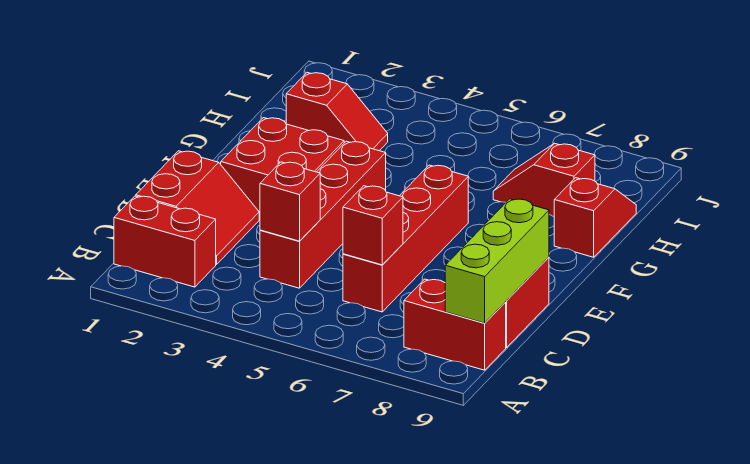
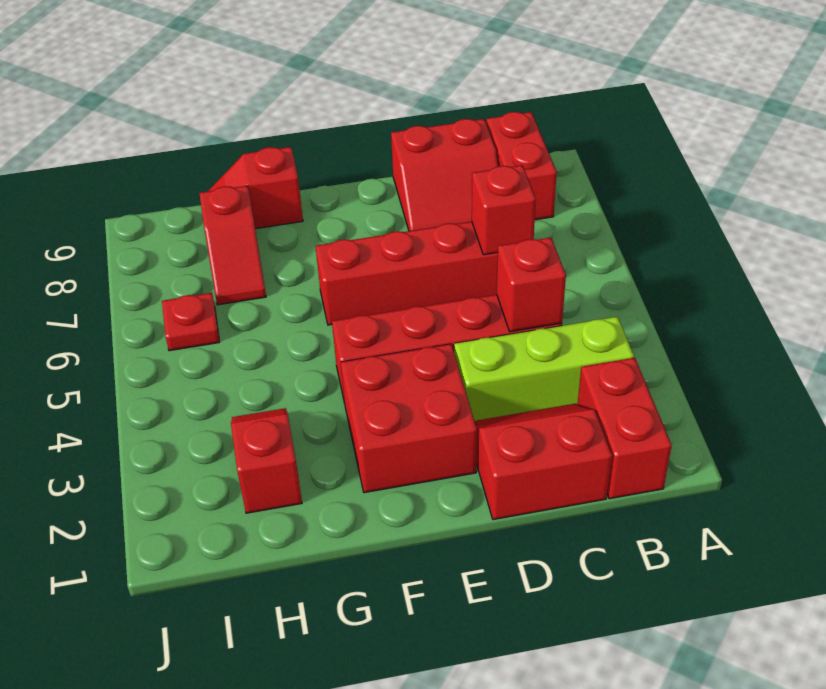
lime brick B9:D9 level 2 -> lime brick B3:D3 level 1
none -> red plate I6 level 1

